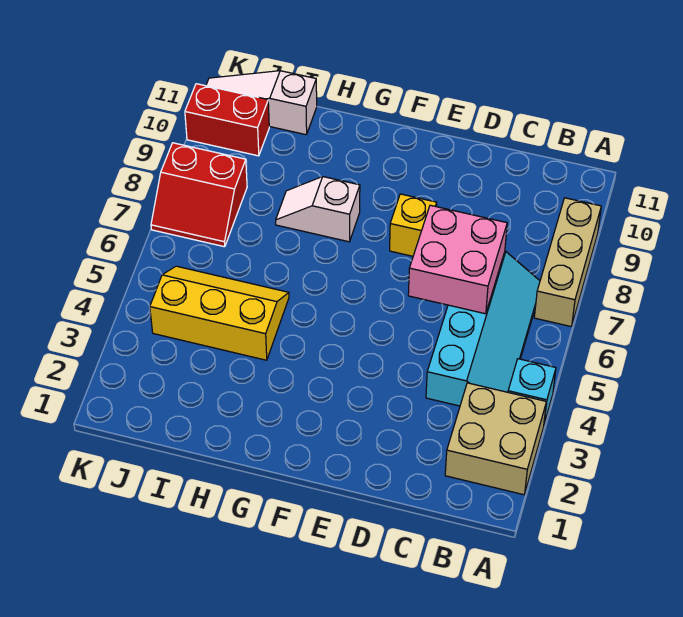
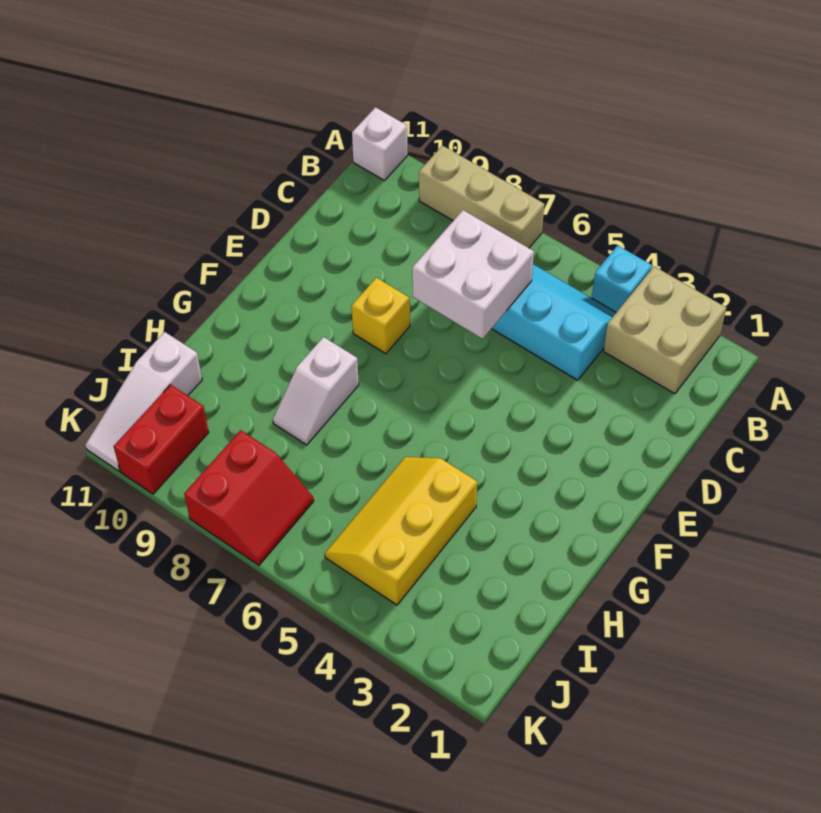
none -> white brick A11 level 1
pink brick C6:D7 level 2 -> white brick C6:D7 level 2

